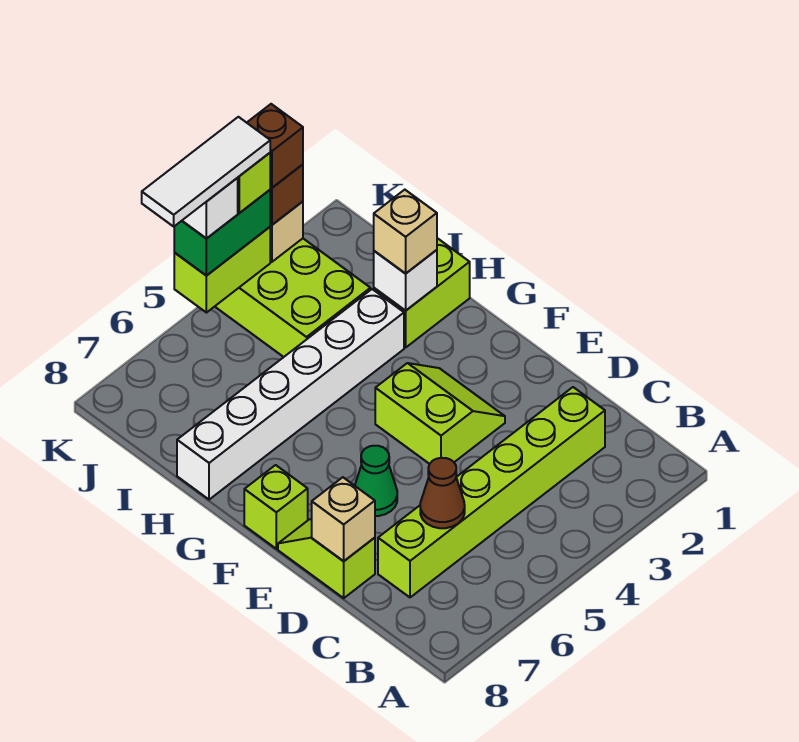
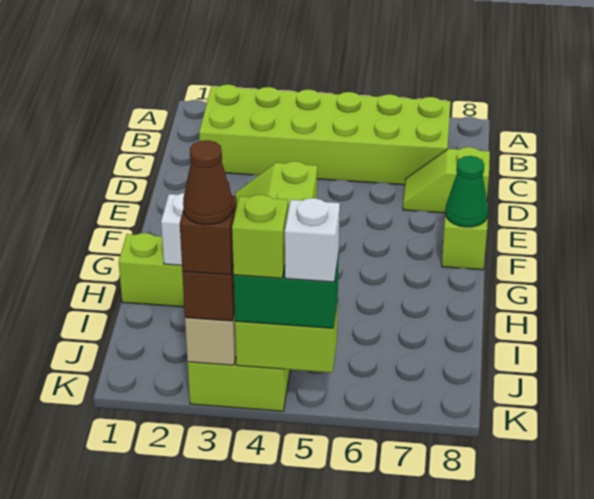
lime brick C2:C7 level 1 -> lime brick B2:C7 level 1
brown cone C6 level 2 -> brown cone K3 level 5
lime slope D8:E8 level 1 top D -> lime slope D7:D8 level 1 top 8
tan brick D8 level 2 -> none
green cone E6 level 1 -> green cone F8 level 2
tan brick H2 level 3 -> none
white brick H3:H8 level 1 -> none
white tile K4:K6 level 5 -> none

